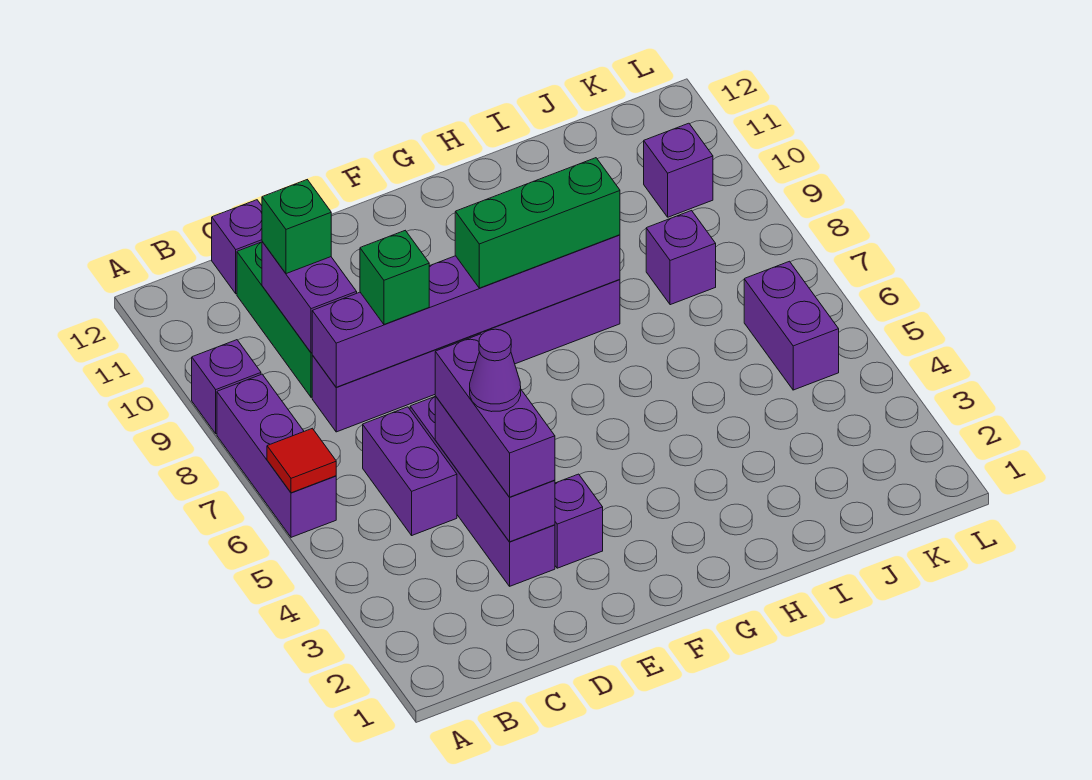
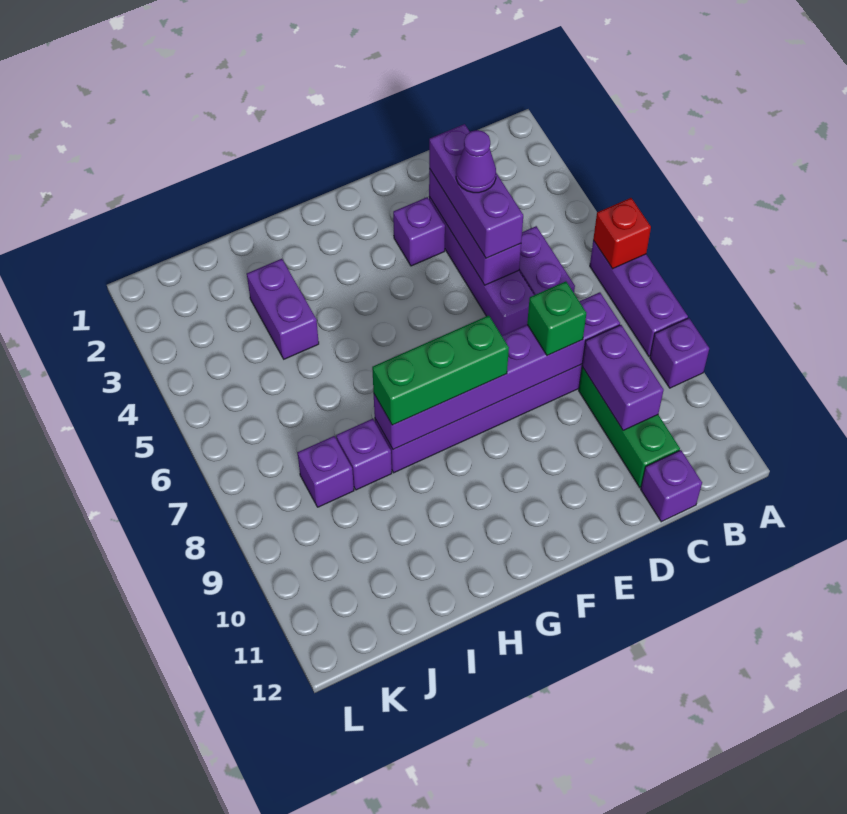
red tile A6 level 2 -> red brick A6 level 2
green brick C10 level 3 -> none
purple brick K5:K6 level 1 -> purple brick I3:I4 level 1
purple brick K10 level 1 -> purple brick I8 level 1

